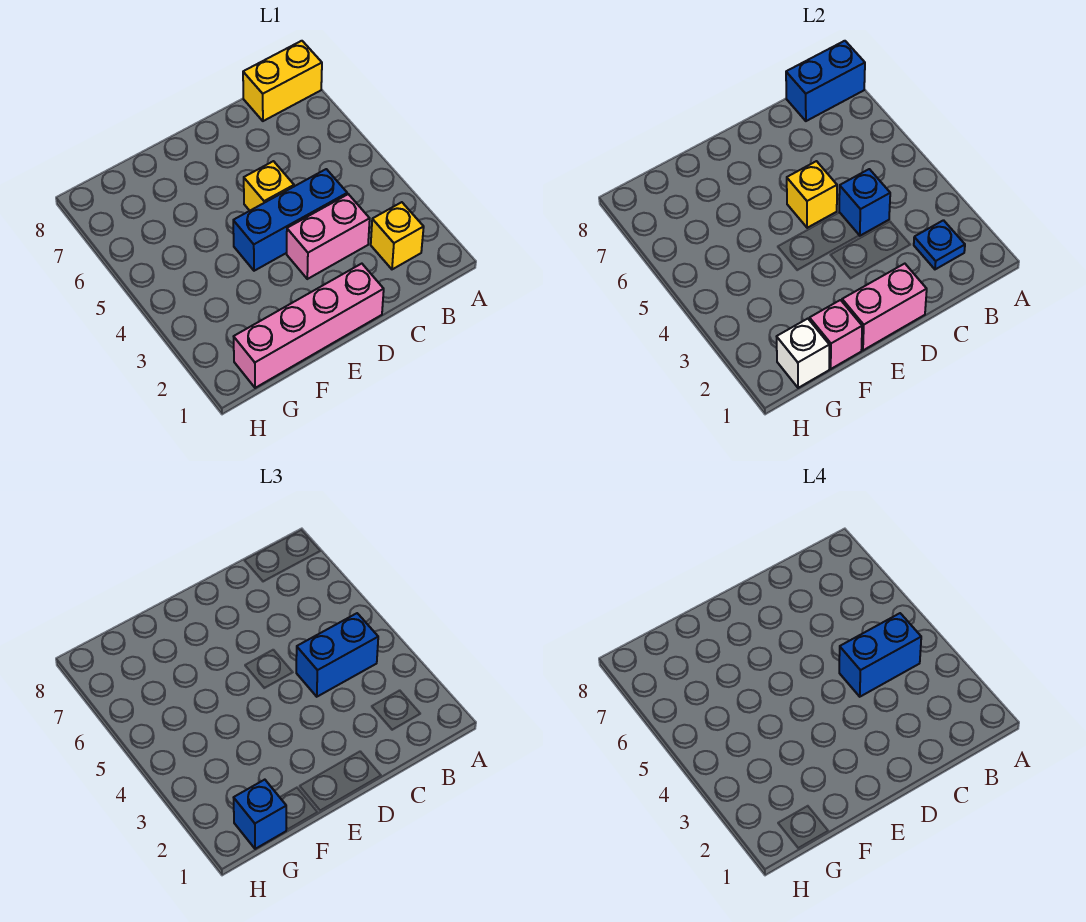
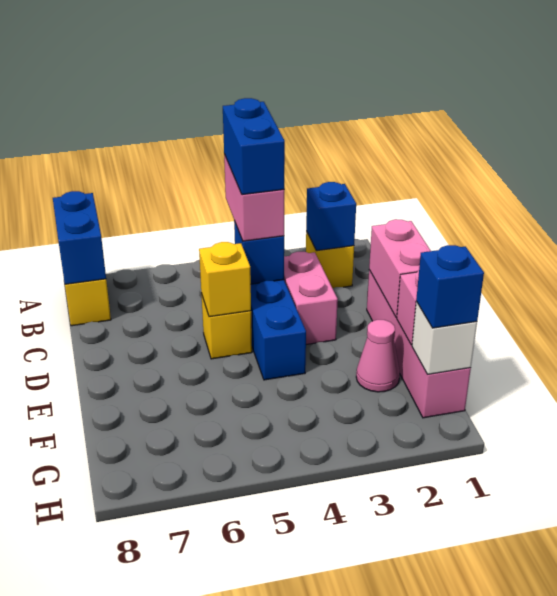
blue plate B2 level 2 -> blue brick B2 level 2
blue brick B4:C4 level 3 -> pink brick B4:C4 level 3
none -> pink cone F2 level 1

